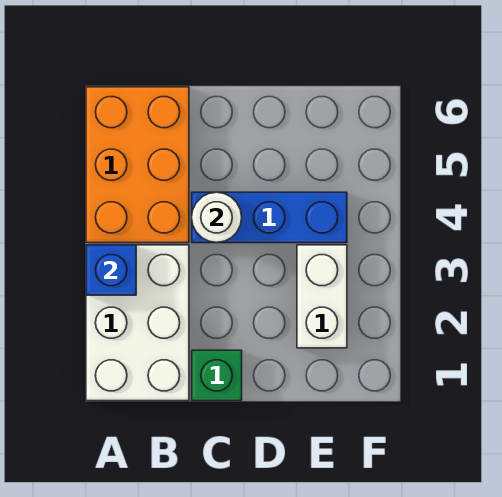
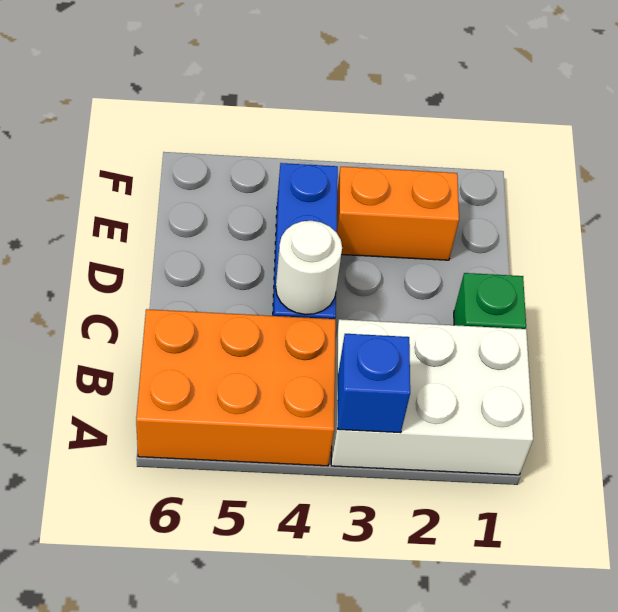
white brick E2:E3 level 1 -> orange brick E2:E3 level 1

